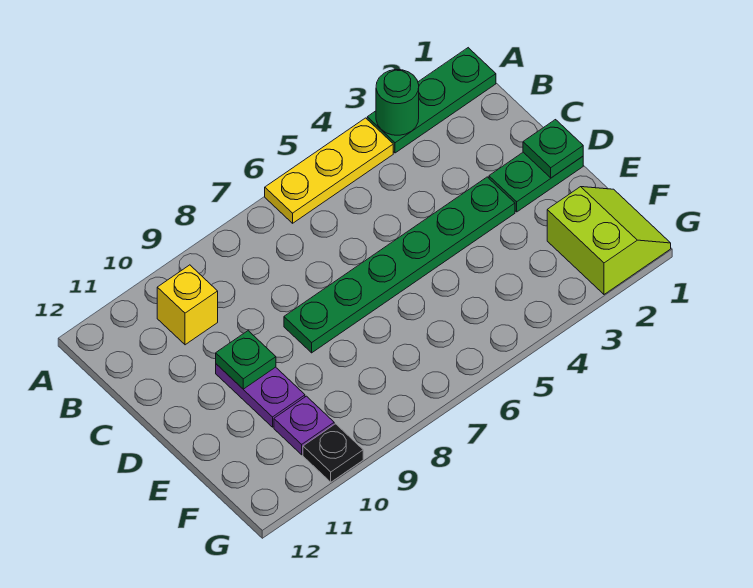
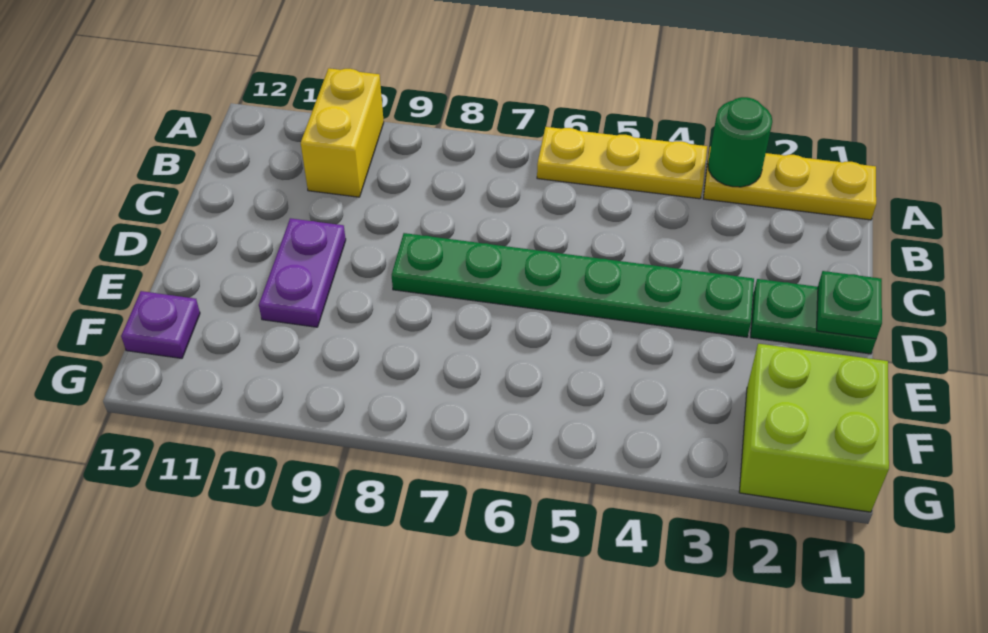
green plate A1:A3 level 1 -> yellow plate A1:A3 level 1
yellow brick B10 level 1 -> yellow brick A10:B10 level 1
green plate D10 level 2 -> none
lime slope F1:G2 level 1 top 2 -> lime brick F1:G2 level 1
purple plate F10 level 1 -> purple plate F12 level 1
black plate G10 level 1 -> none

